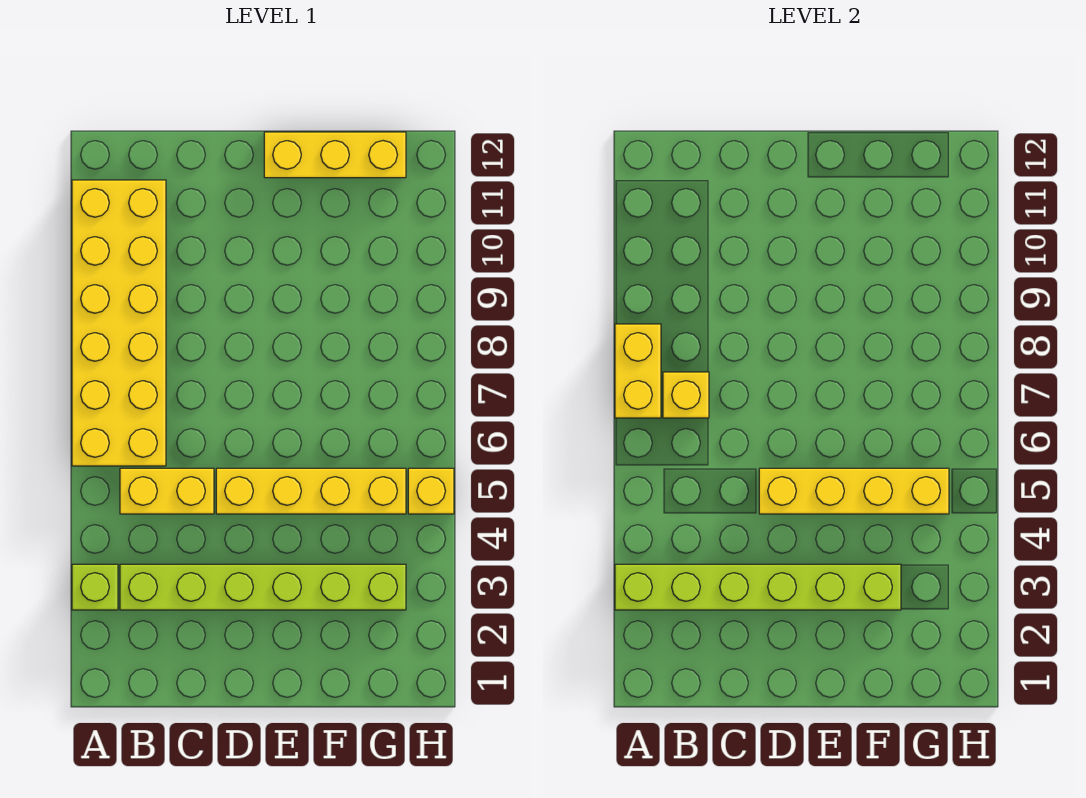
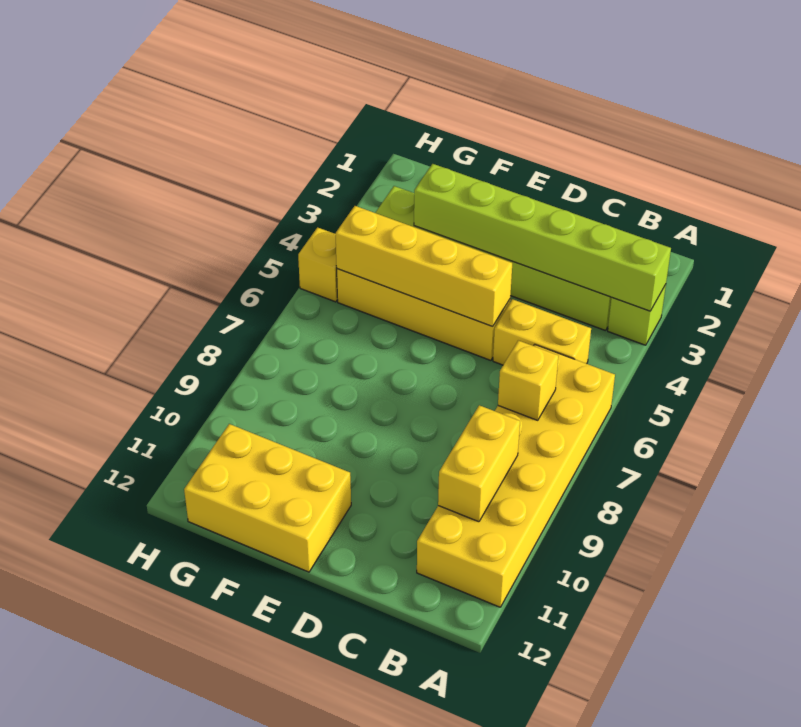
yellow brick A7:A8 level 2 -> yellow brick B9:B10 level 2
yellow brick E12:G12 level 1 -> yellow brick E11:G12 level 1

